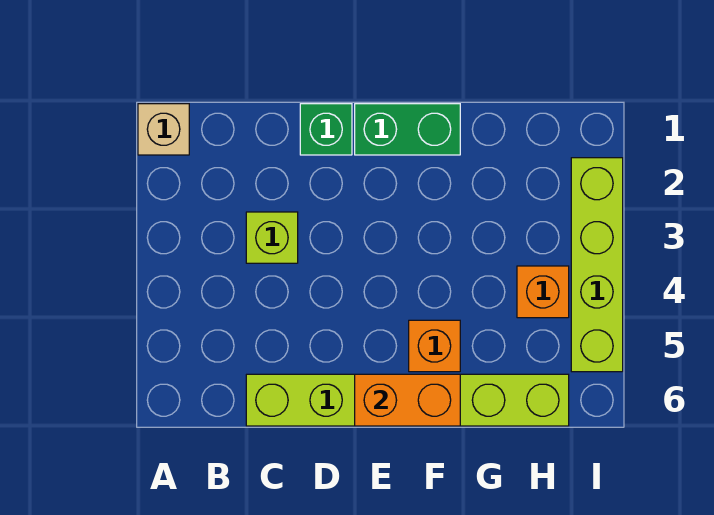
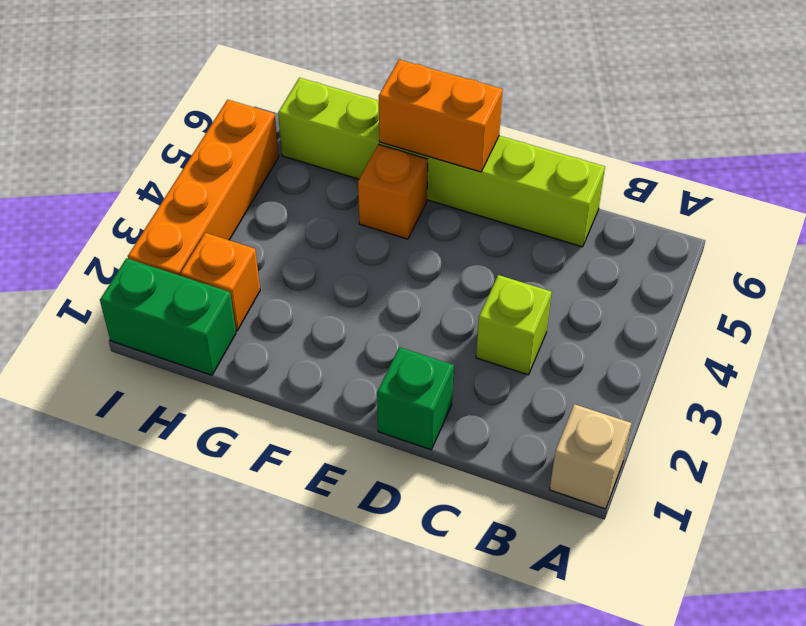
green brick E1:F1 level 1 -> green brick H1:I1 level 1
orange brick H4 level 1 -> orange brick H2 level 1
lime brick I2:I5 level 1 -> orange brick I2:I5 level 1

